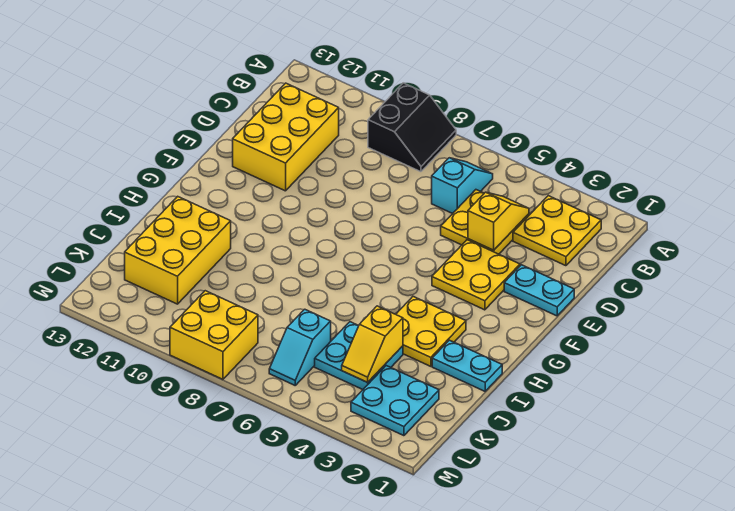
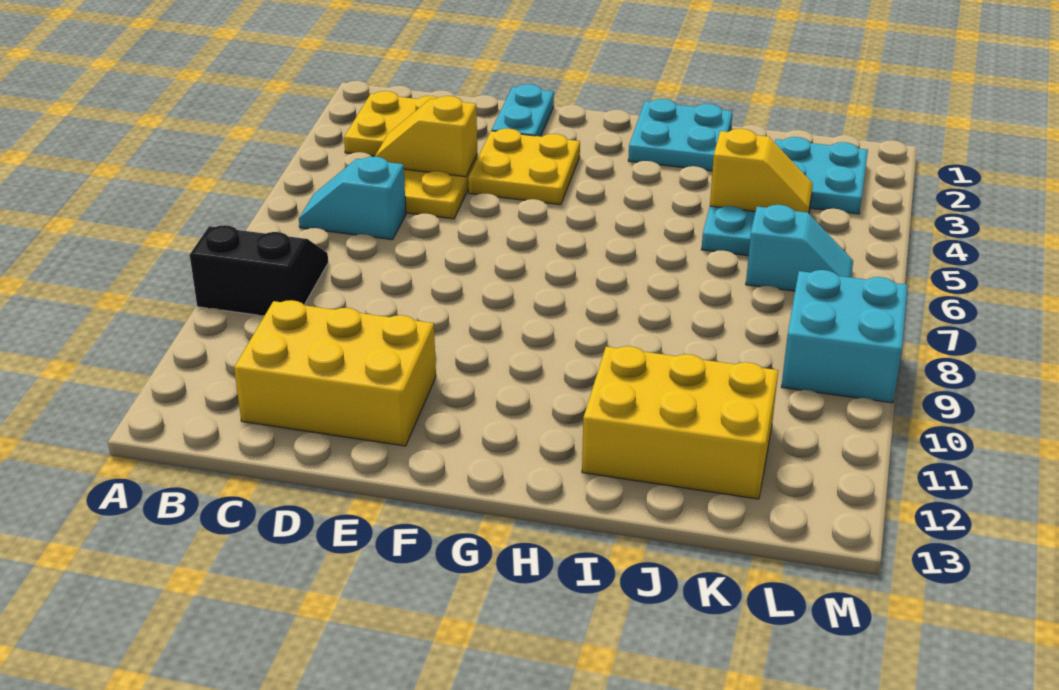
yellow plate H3:I4 level 1 -> none
cyan plate I1:I2 level 1 -> cyan plate H1:I2 level 1
yellow brick L8:M9 level 1 -> cyan brick L8:M9 level 1

